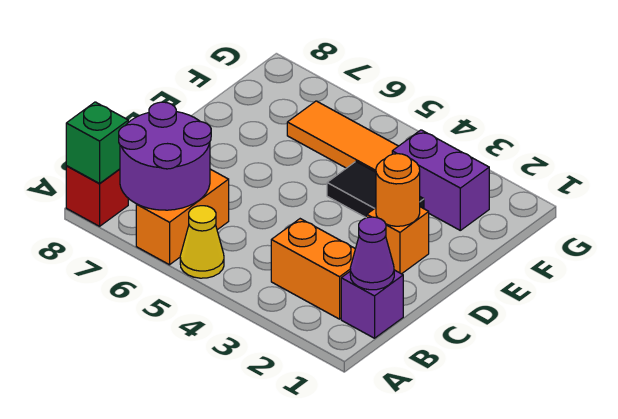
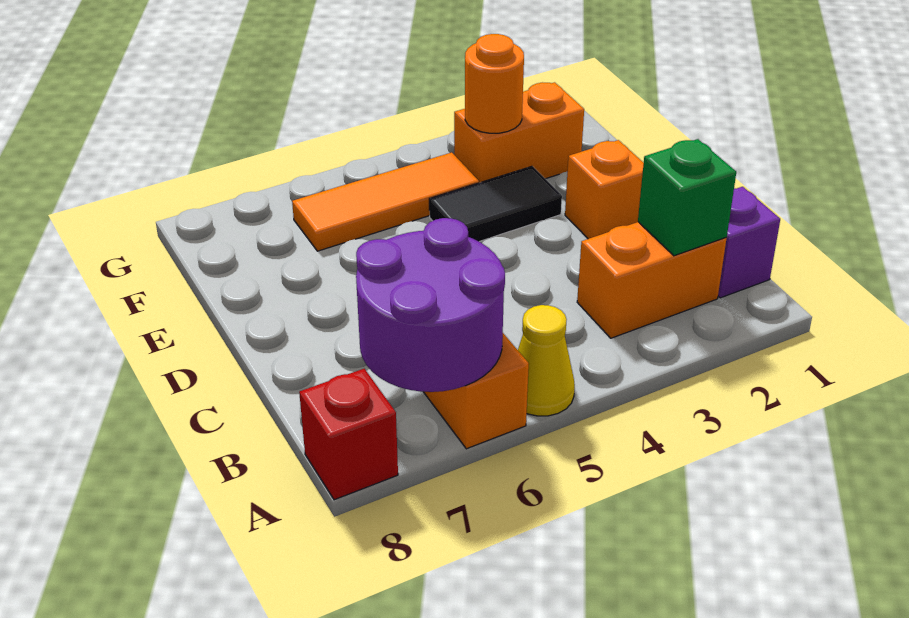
green brick A8 level 2 -> green brick B2 level 2
purple cone B1 level 2 -> none
orange round brick D2 level 2 -> orange round brick F3 level 2
purple brick F2:F3 level 1 -> orange brick F2:F3 level 1

